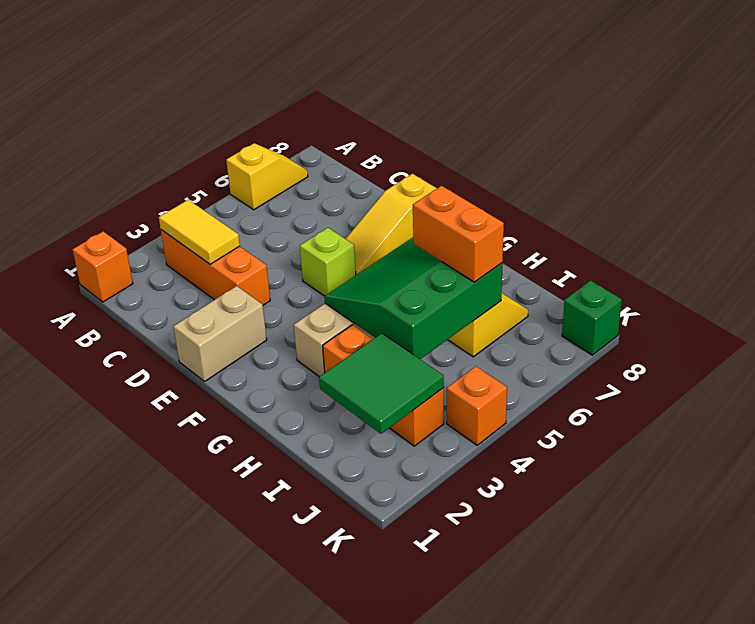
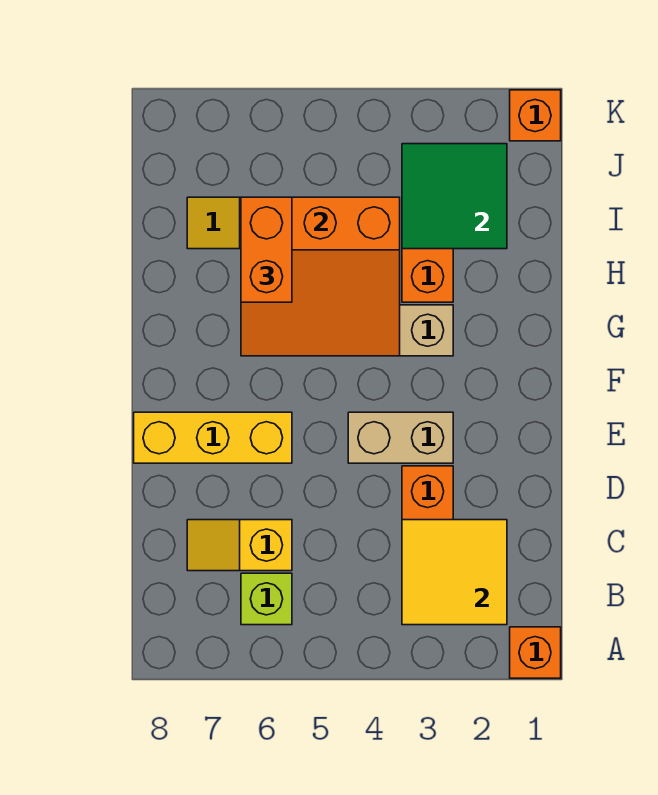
yellow slope A6:A7 level 1 top 6 -> yellow slope C6:C7 level 1 top 6
yellow tile B3:C3 level 2 -> yellow tile B2:C3 level 2
tan brick E1:E2 level 1 -> tan brick E3:E4 level 1
lime brick E5 level 1 -> lime brick B6 level 1
yellow slope E6:E8 level 1 top 8 -> yellow brick E6:E8 level 1
green slope G4:I6 level 2 top I -> orange slope G4:I6 level 2 top I
orange brick K4 level 1 -> orange brick K1 level 1
green brick K8 level 1 -> none

